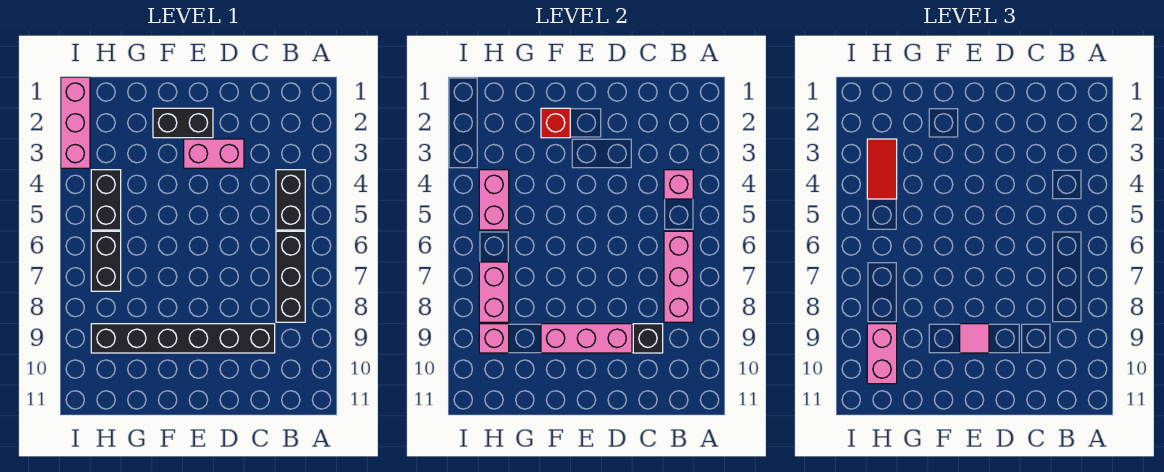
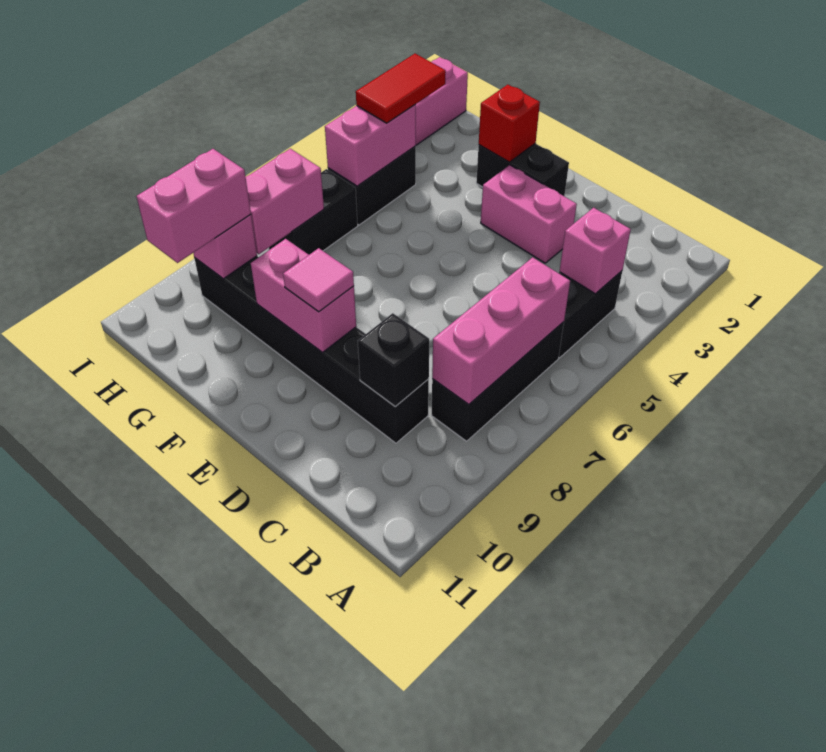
pink brick D9:F9 level 2 -> pink brick E9:F9 level 2

